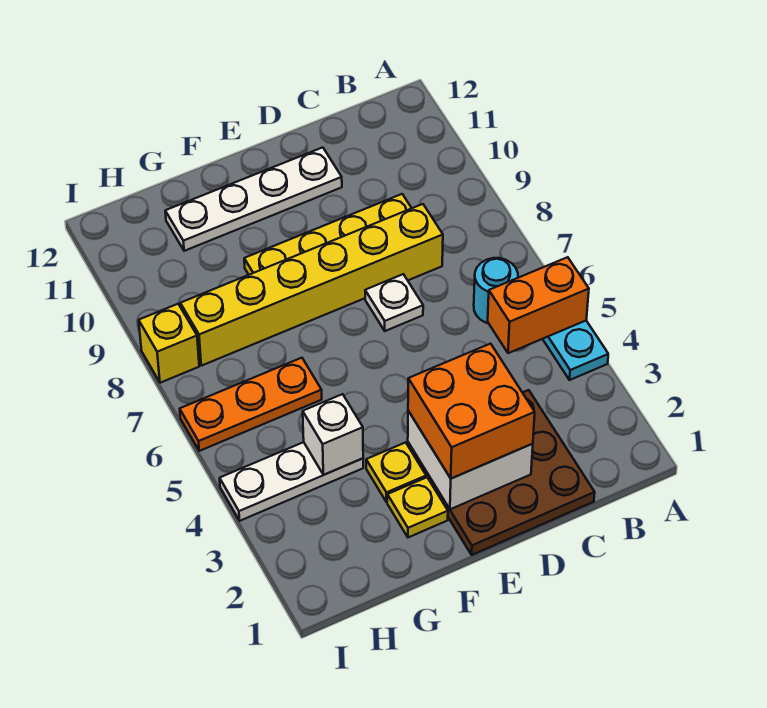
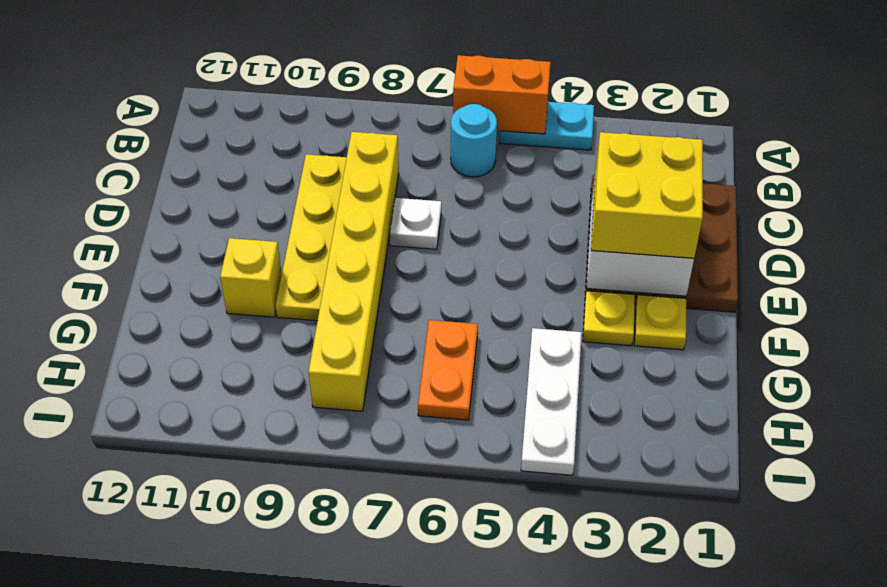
orange brick A5:B5 level 2 -> orange brick A5:A6 level 2
orange brick D2:E3 level 3 -> yellow brick D2:E3 level 3
white plate D11:G11 level 1 -> none
white brick G4 level 2 -> none
orange plate G6:I6 level 1 -> orange plate G6:H6 level 1
yellow brick I8 level 1 -> yellow brick F10 level 1

